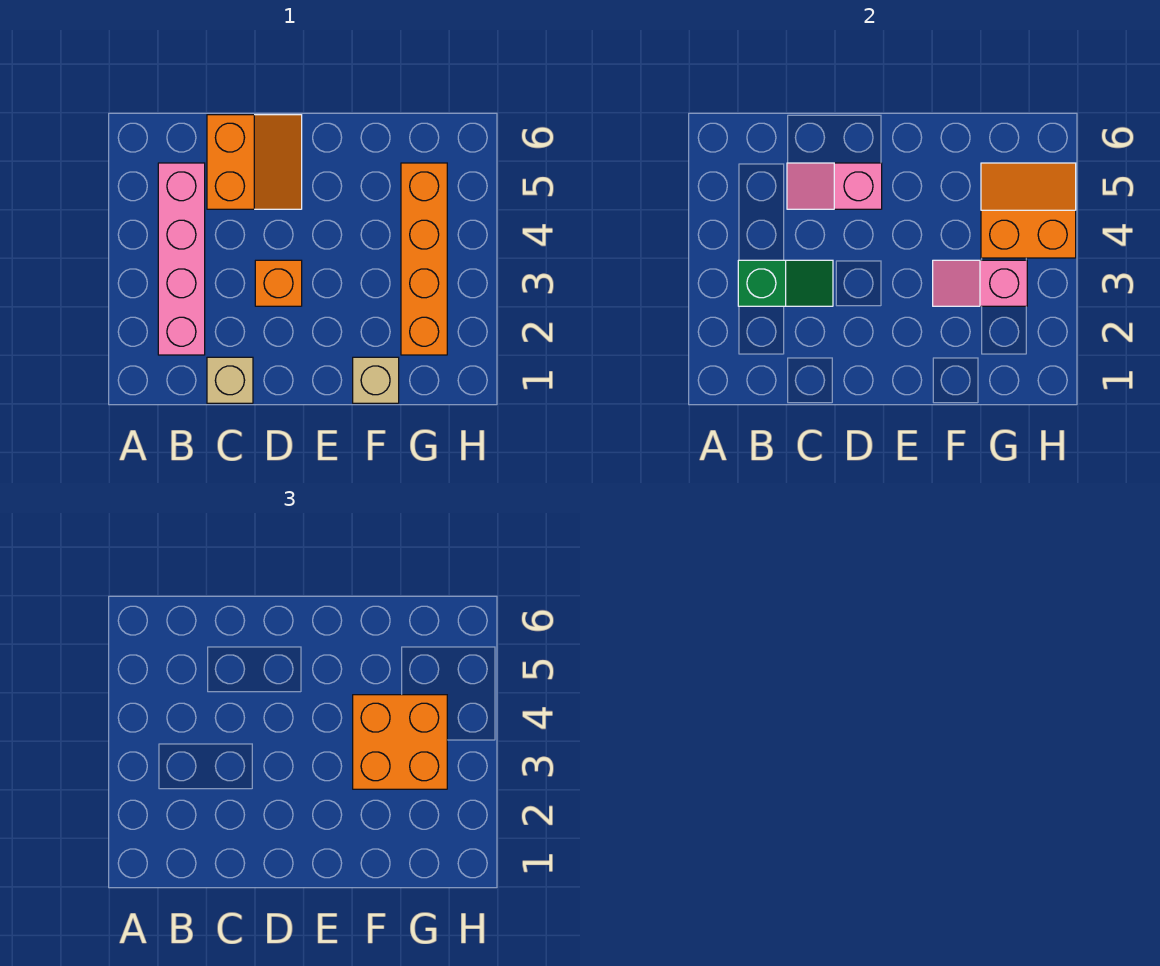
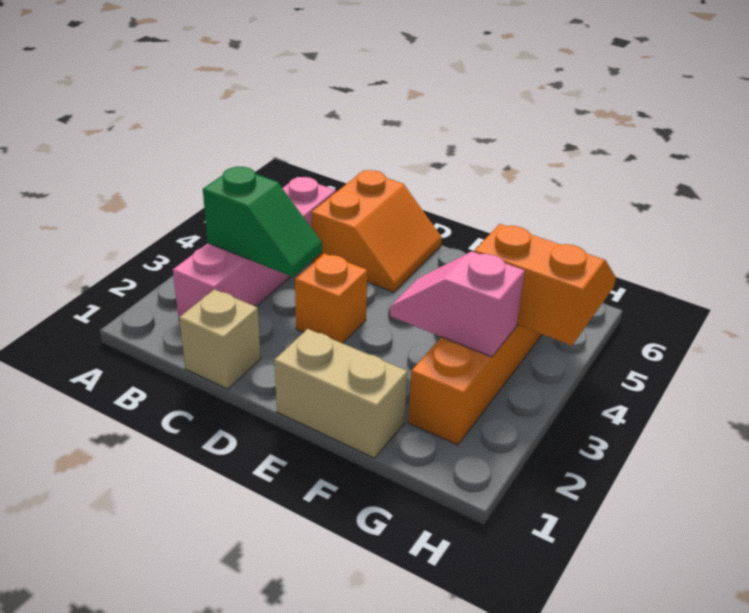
pink slope C5:D5 level 2 top D -> none
tan brick F1 level 1 -> tan brick E1:F1 level 1
orange brick F3:G4 level 3 -> none

